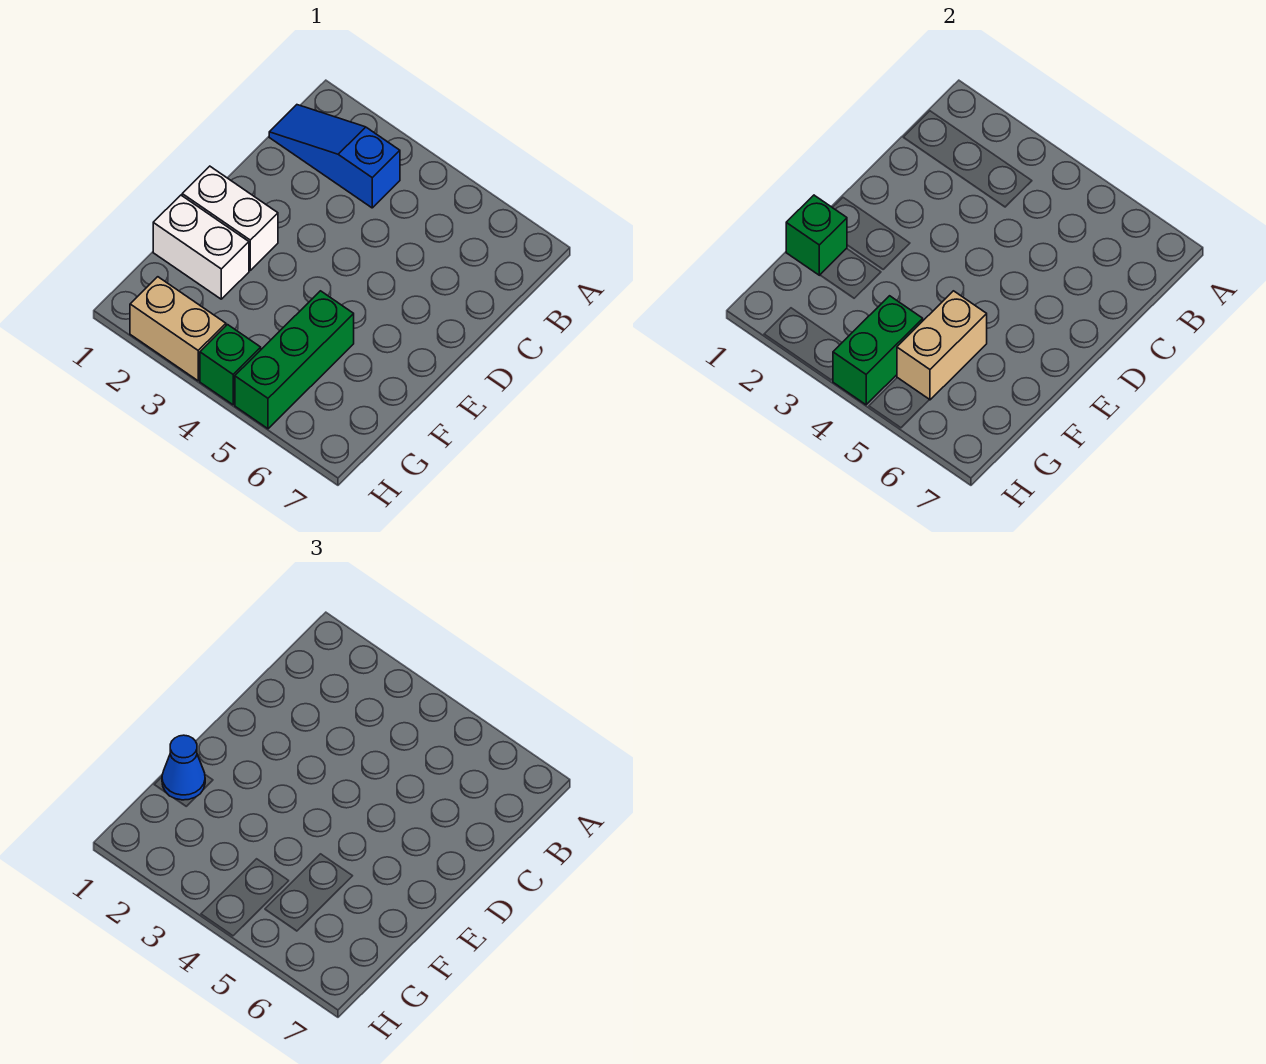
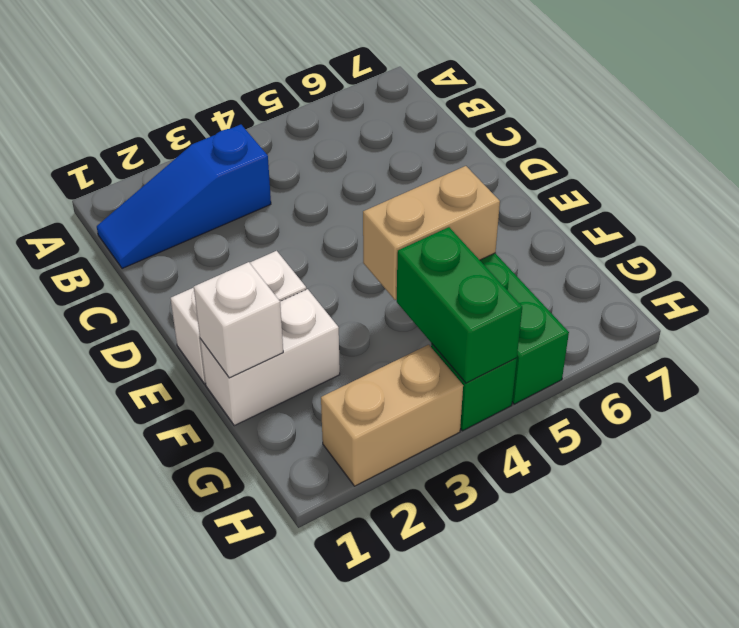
green brick F1 level 2 -> white brick F1 level 2
blue cone F1 level 3 -> none
tan brick F5:G5 level 2 -> tan brick F4:F5 level 2

